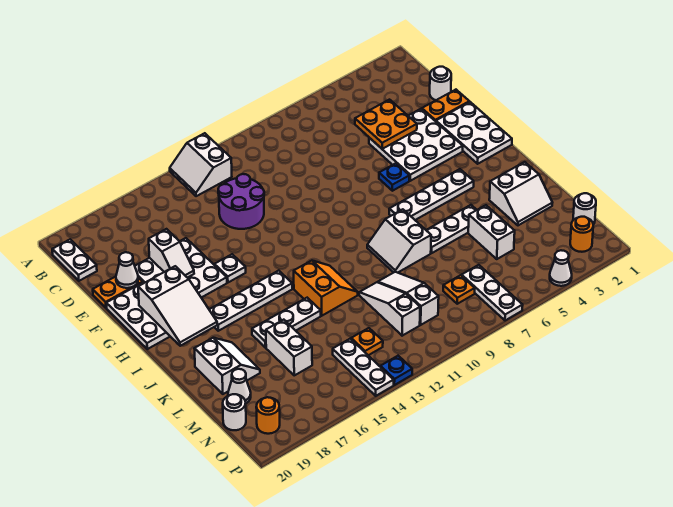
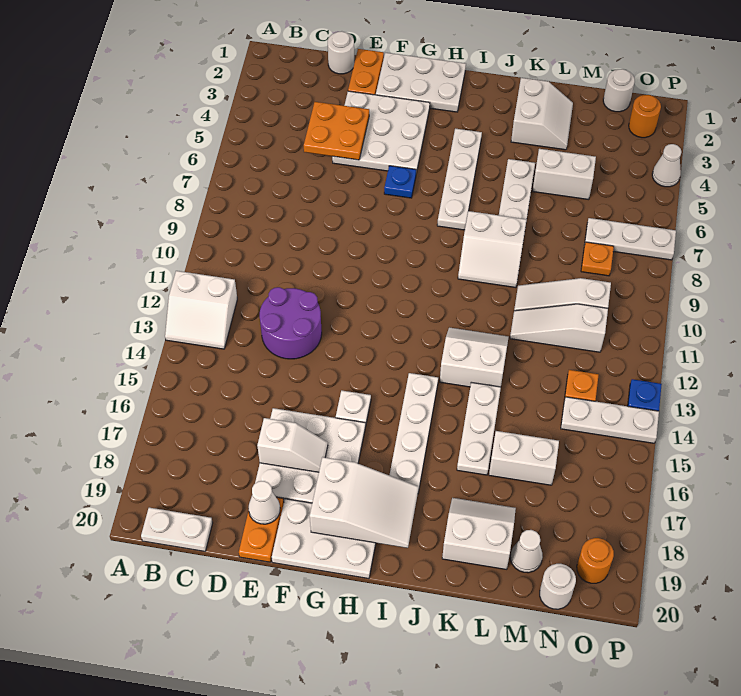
orange slope J12:K13 level 1 top 13 -> white slope J12:K13 level 1 top 13

